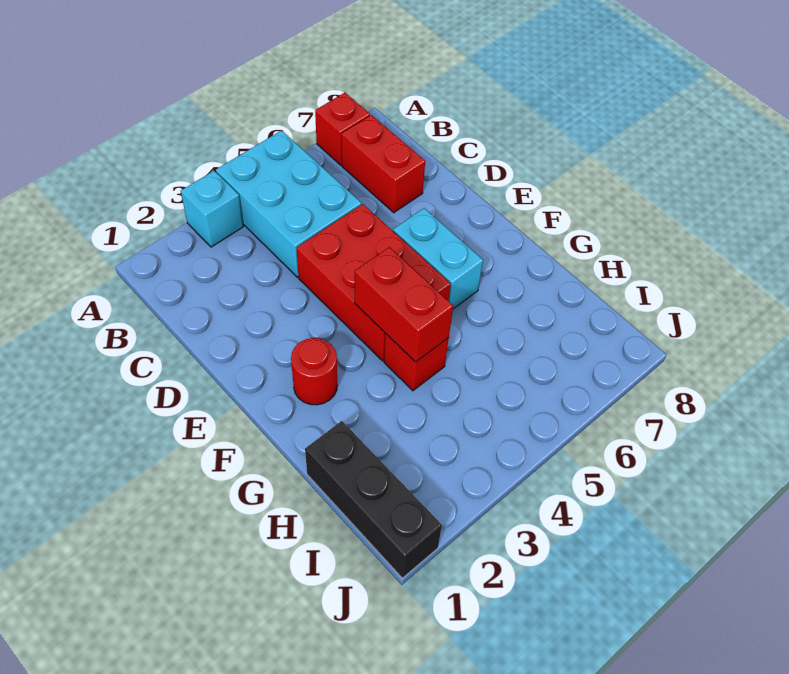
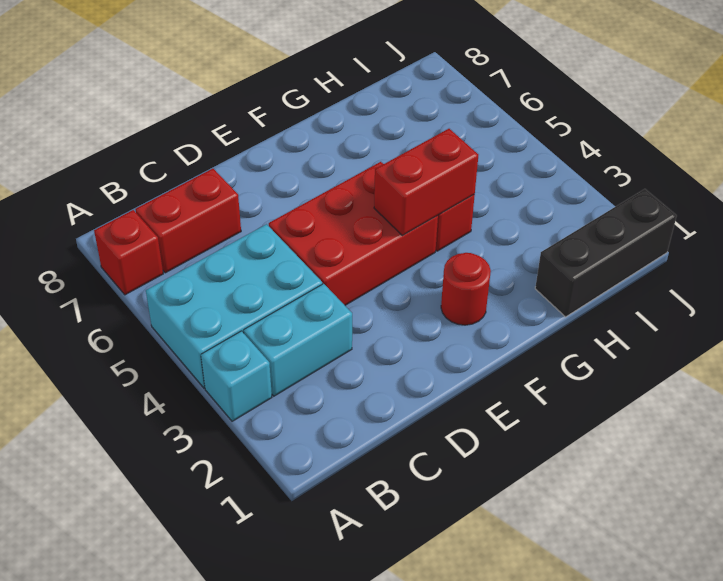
cyan brick E6:F6 level 1 -> cyan brick B3:C3 level 1

